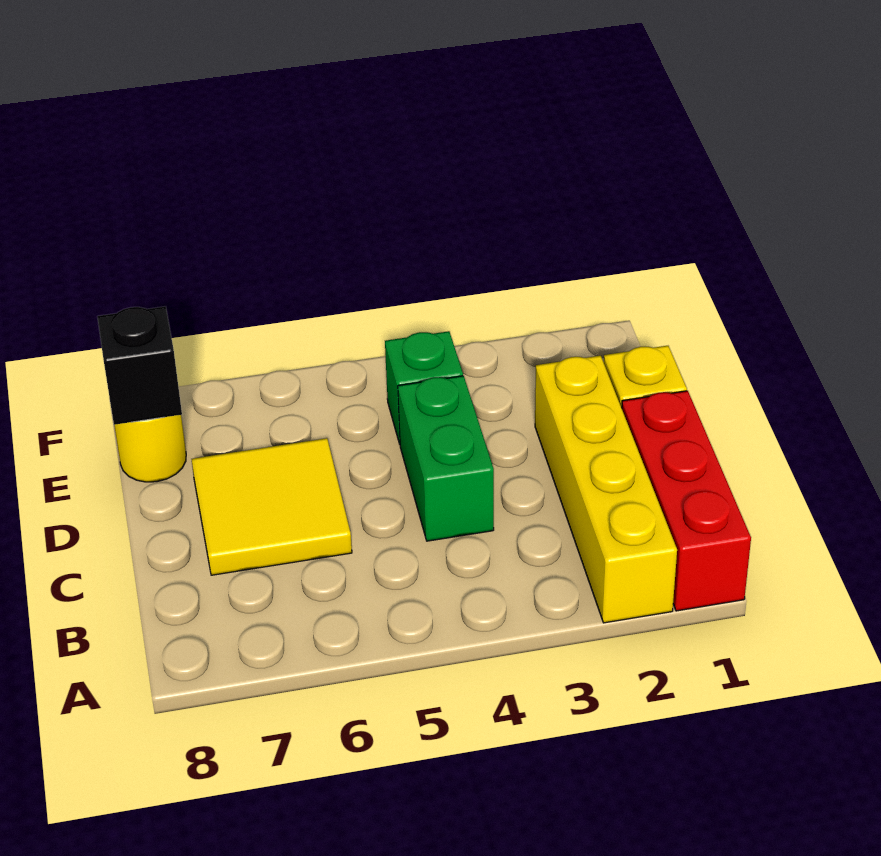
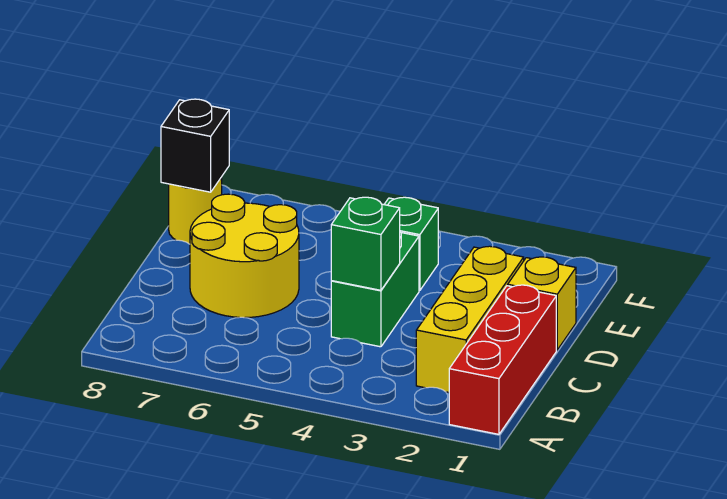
yellow brick A2:D2 level 1 -> yellow brick B2:D2 level 1
none -> green brick C4 level 2
yellow tile C6:D7 level 1 -> yellow round brick C6:D7 level 1

